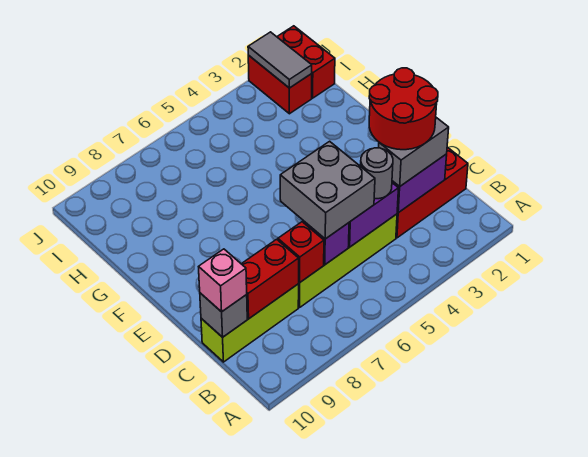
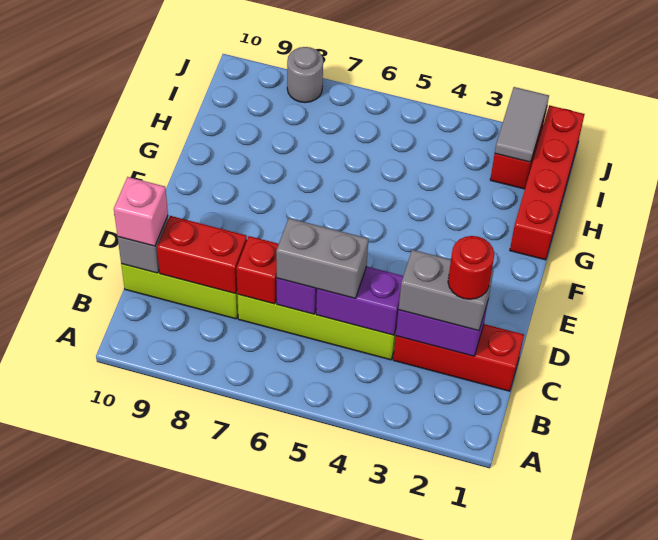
red round brick C2:D3 level 4 -> red round brick C2 level 4
grey round brick C4 level 3 -> grey round brick J8 level 1
grey brick C5:D6 level 3 -> grey brick C5:C6 level 3
red brick I1:J1 level 1 -> red brick G1:J1 level 1

